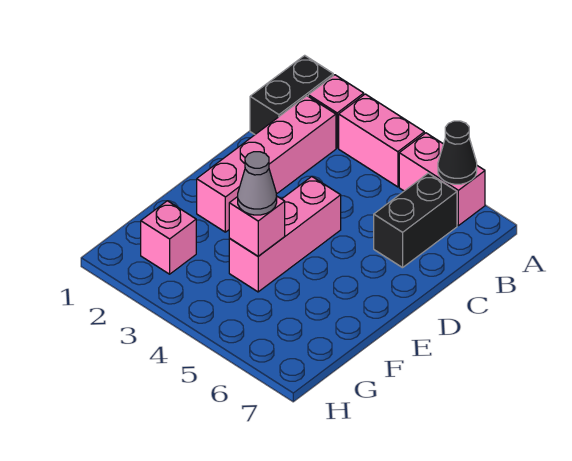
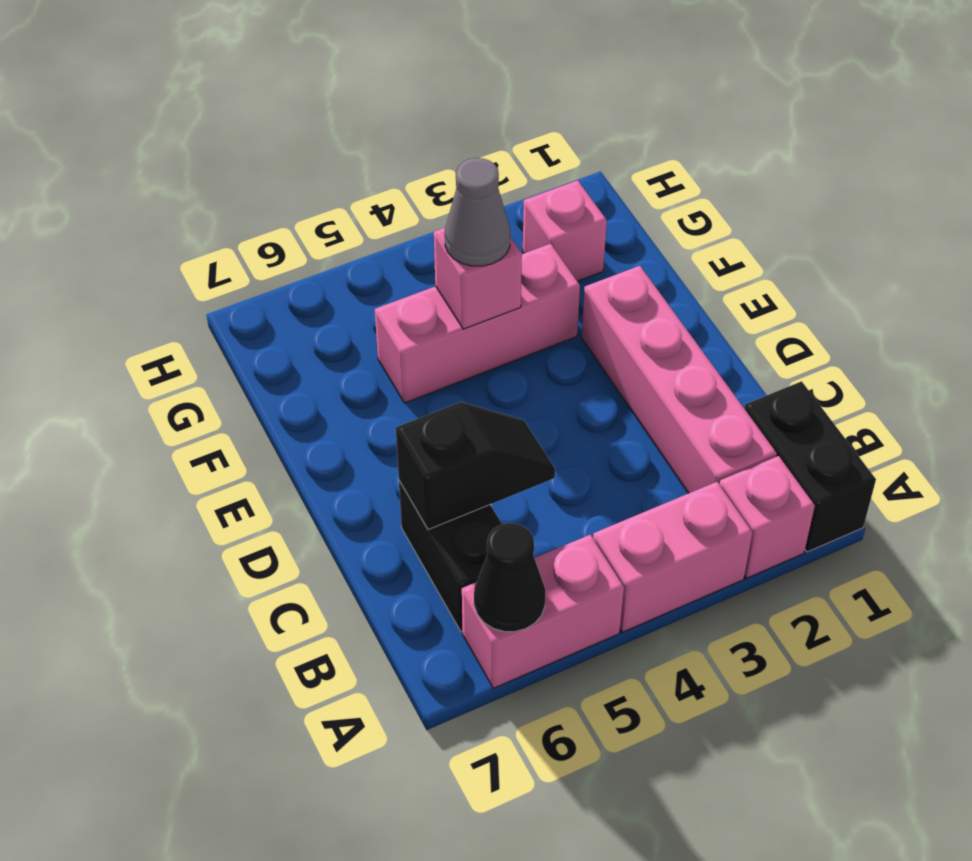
none -> black slope C5:C6 level 2 top 6
pink brick D4:F4 level 1 -> pink brick F3:F5 level 1

